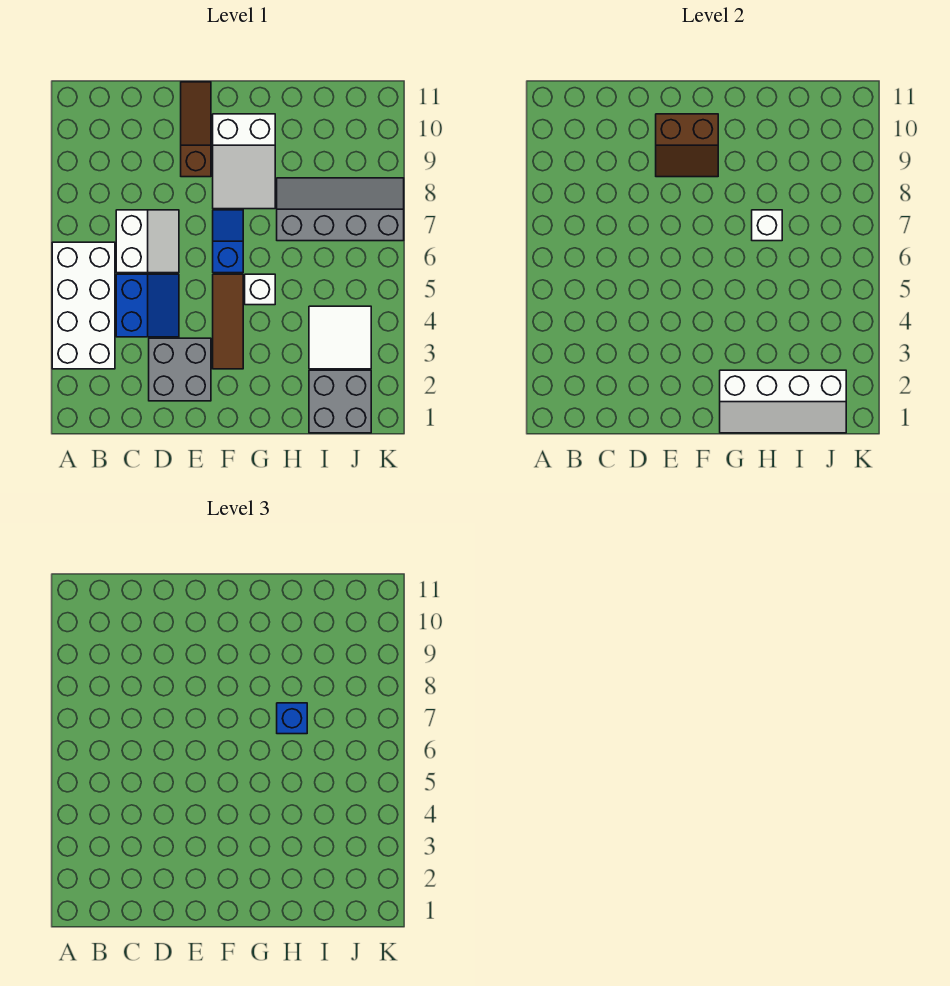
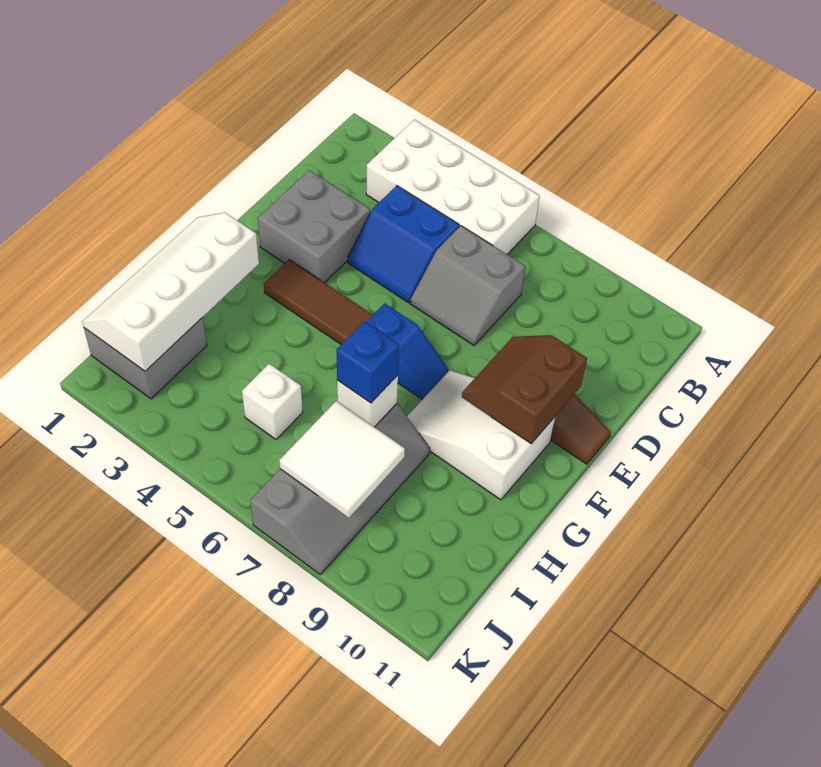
white slope C6:D7 level 1 top C -> grey slope C6:D7 level 1 top C
white brick G5 level 1 -> white brick I5 level 1
white tile I3:J4 level 1 -> white tile I7:J8 level 2

